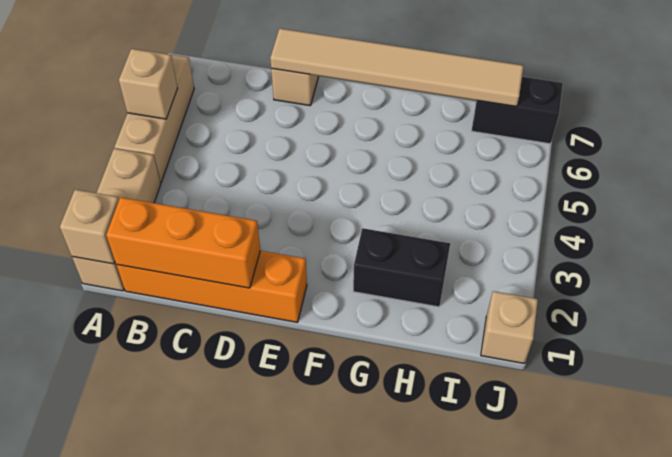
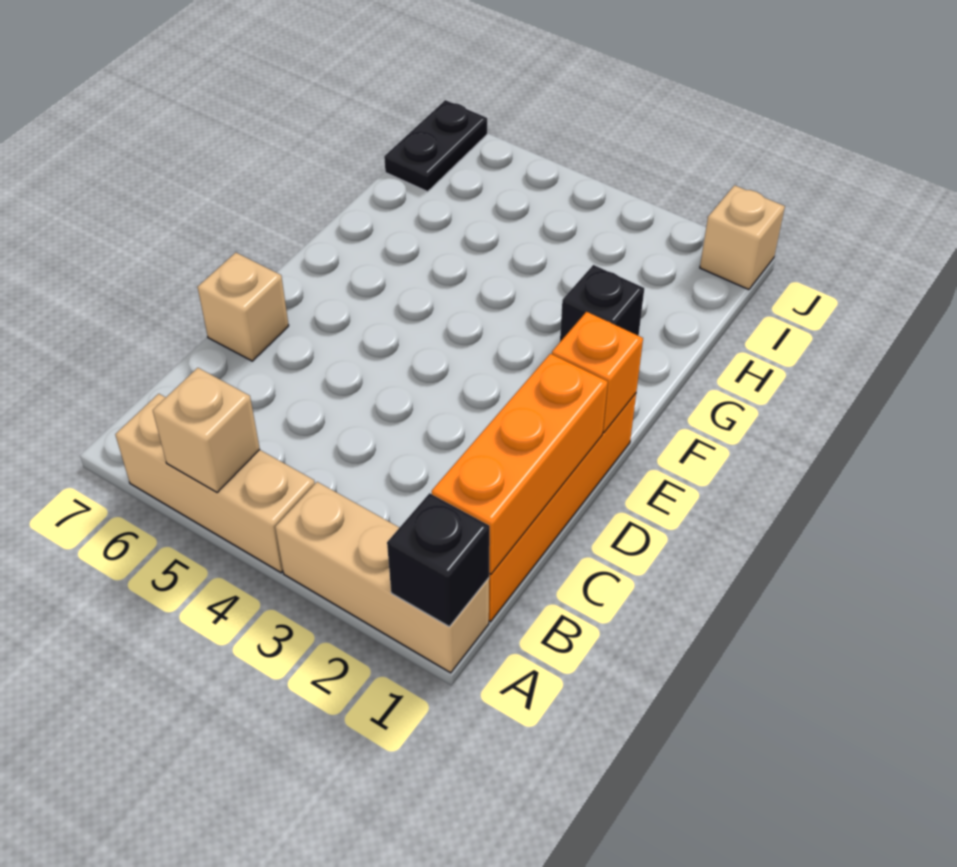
tan brick A1 level 2 -> black brick A1 level 2
tan tile D7:I7 level 2 -> none
none -> orange brick E1 level 2
black brick G2:H2 level 1 -> black brick G2 level 1
black brick I7:J7 level 1 -> black plate I7:J7 level 1

